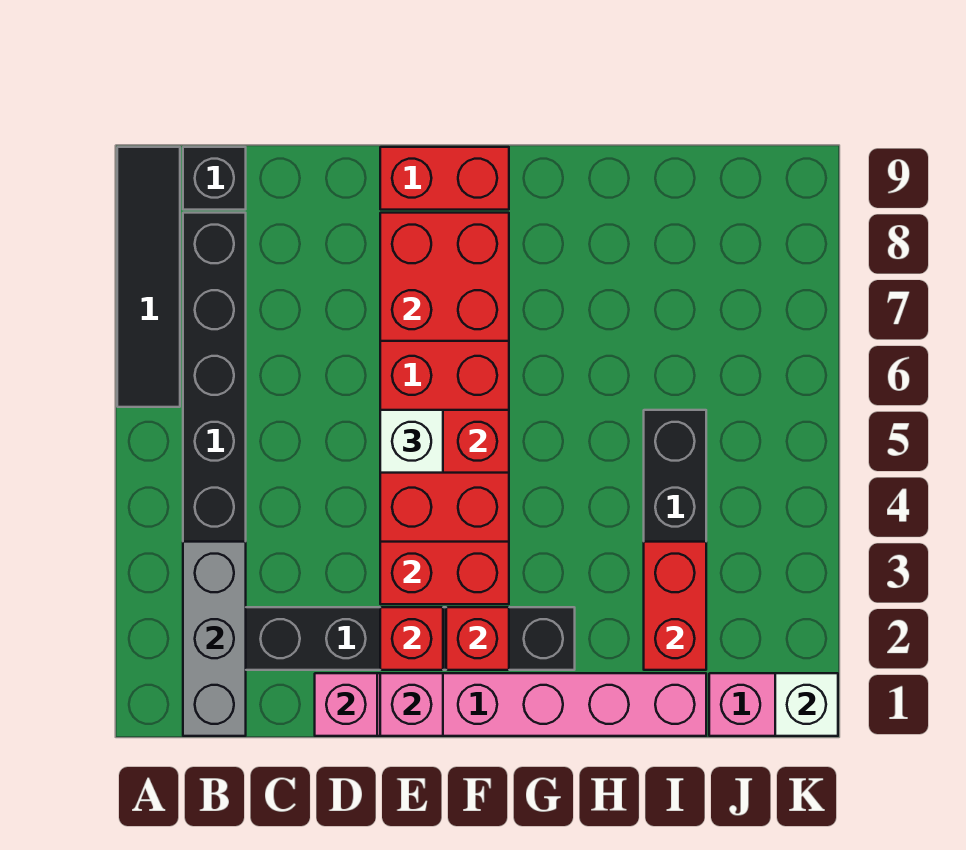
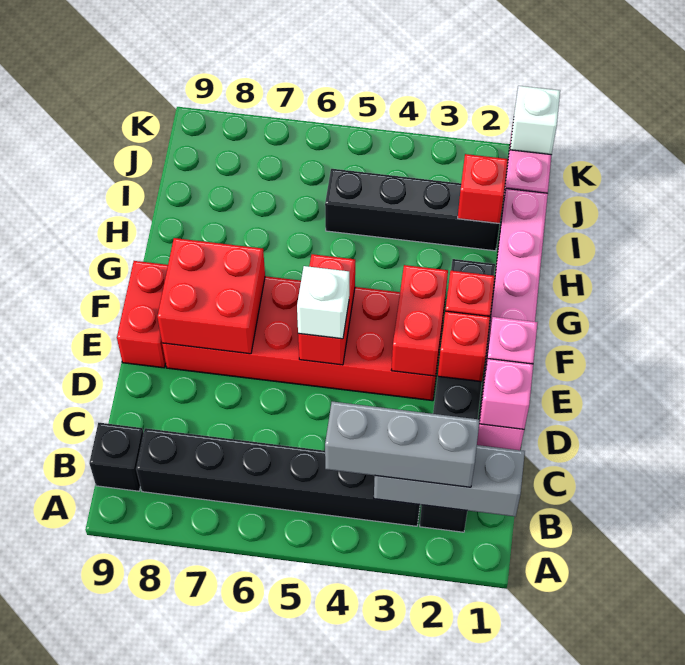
black tile A6:A9 level 1 -> none
none -> grey brick B2:B4 level 3
red brick I2:I3 level 2 -> red brick I2 level 2

